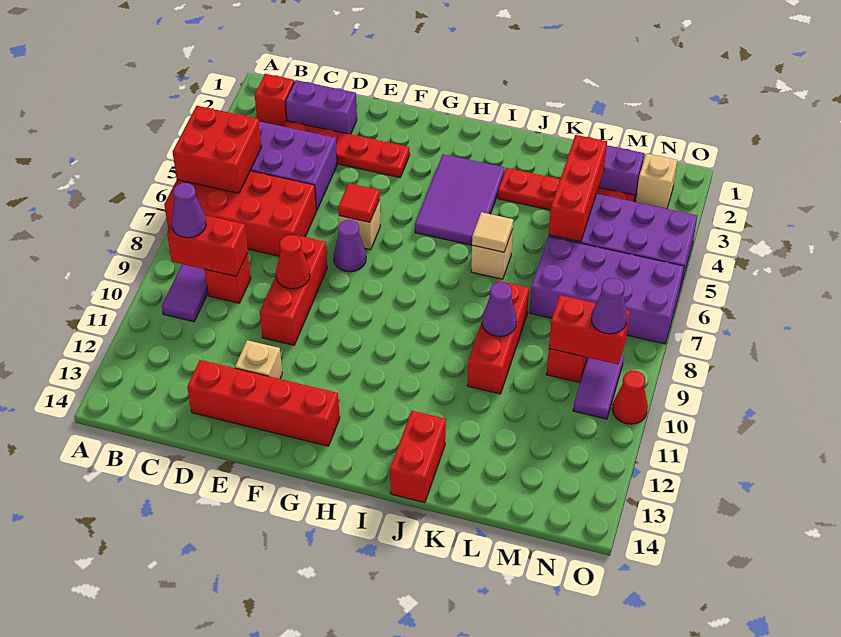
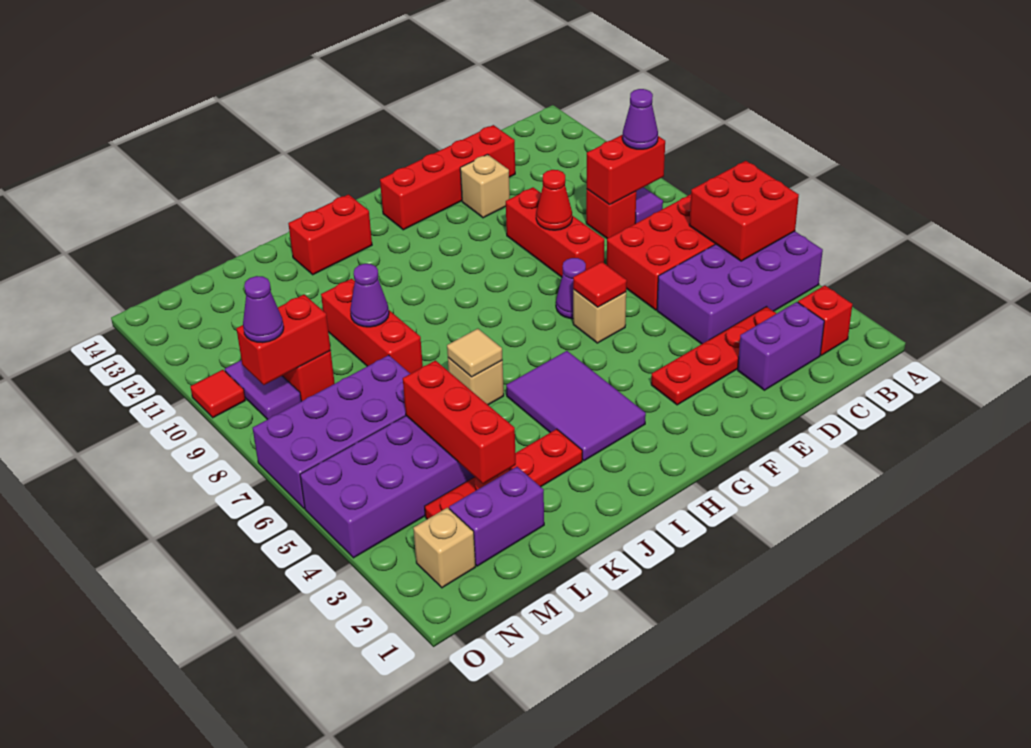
red brick J13:J14 level 1 -> red brick I13:J13 level 1
red cone O10 level 1 -> red tile O10 level 1

